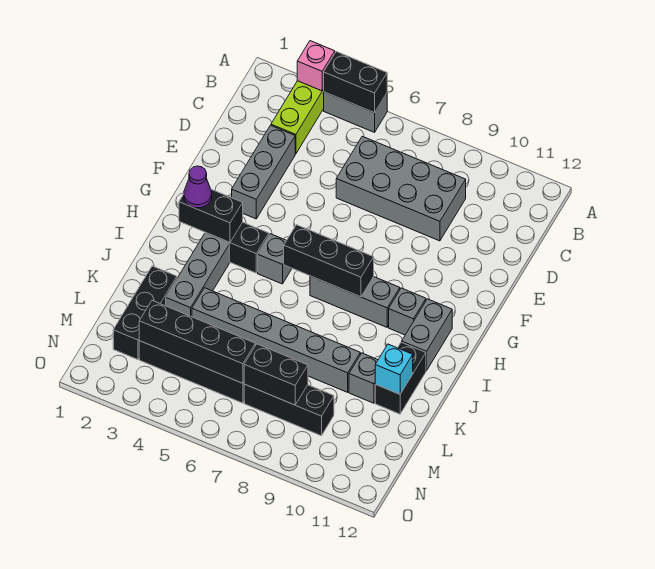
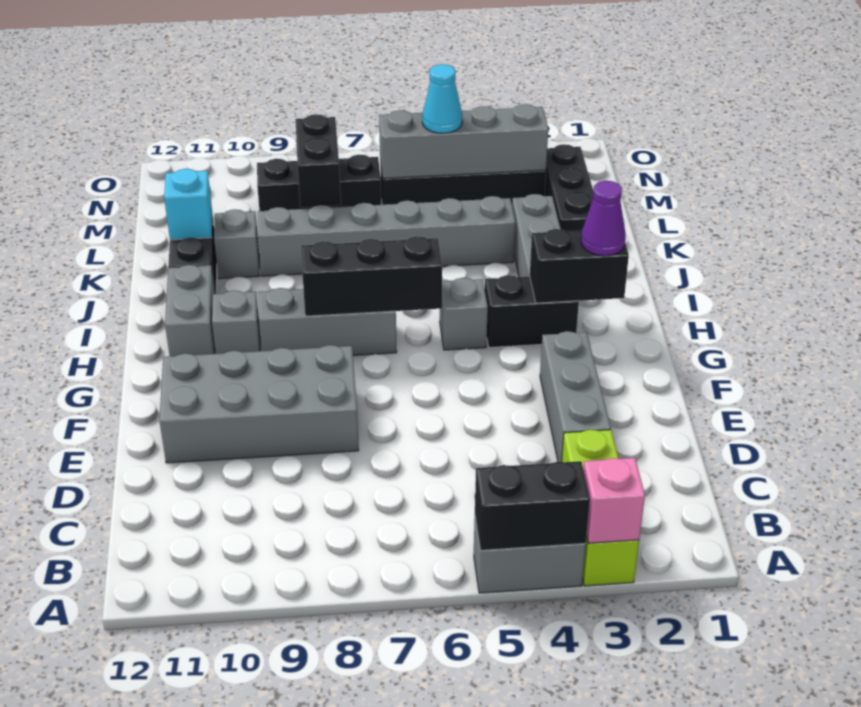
grey brick C6:D9 level 1 -> grey brick E8:F11 level 1
black brick M3:M6 level 2 -> grey brick M3:M6 level 2
none -> cyan cone M5 level 3
black brick M7:M8 level 2 -> black brick L8:M8 level 2

